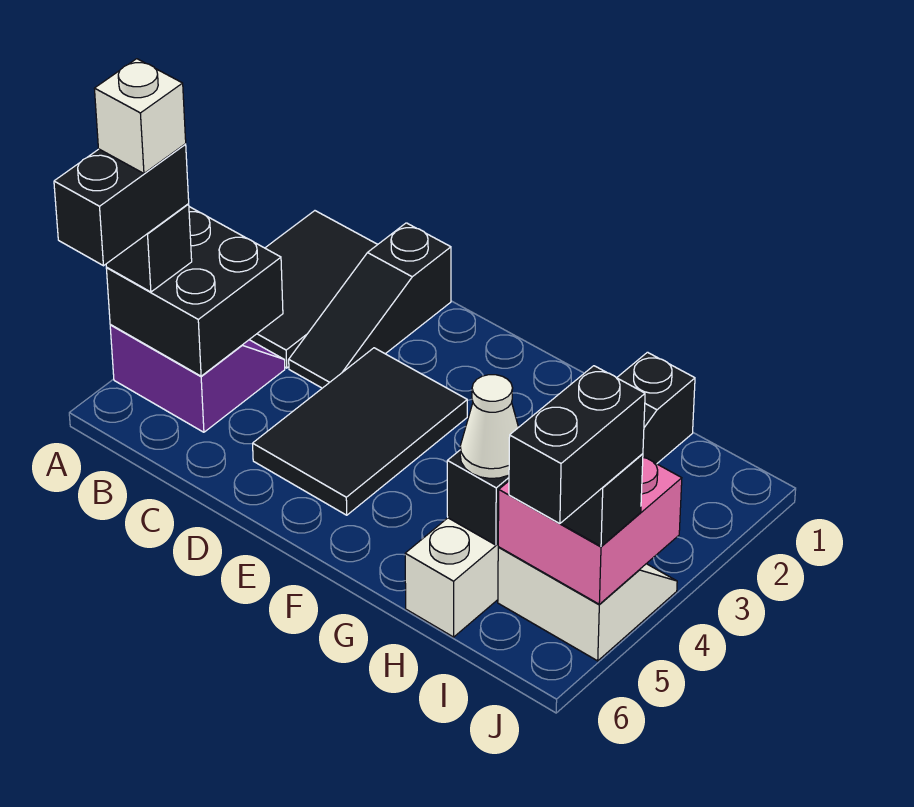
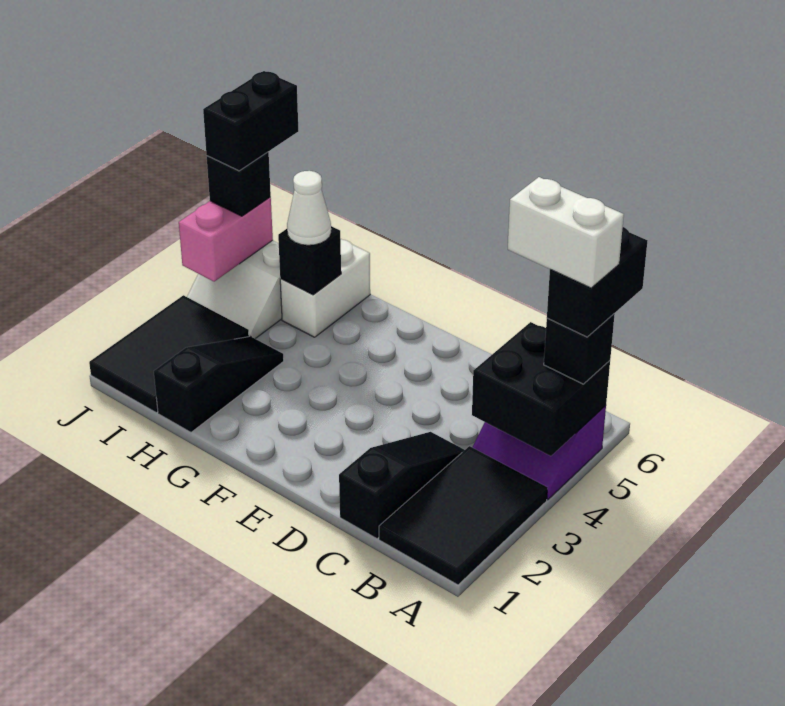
white brick A5 level 5 -> white brick A5:B5 level 5
black tile D3:E5 level 1 -> black tile I1:J3 level 1
pink brick I4:J5 level 2 -> pink brick J4:J5 level 2

